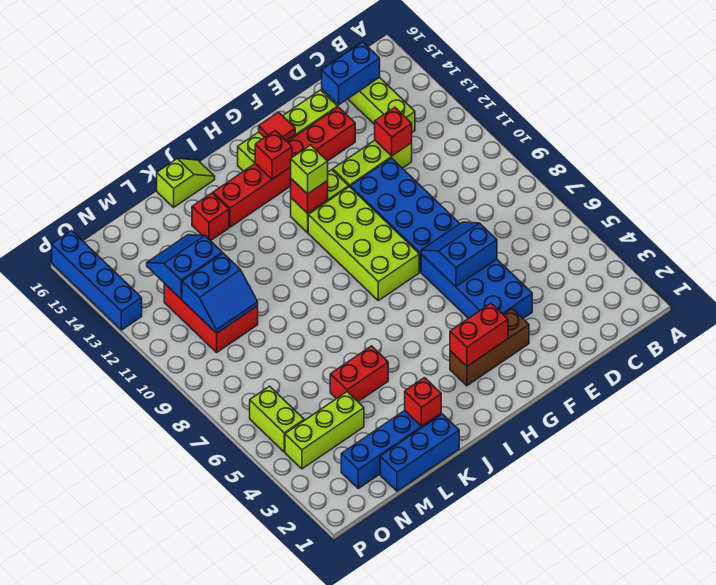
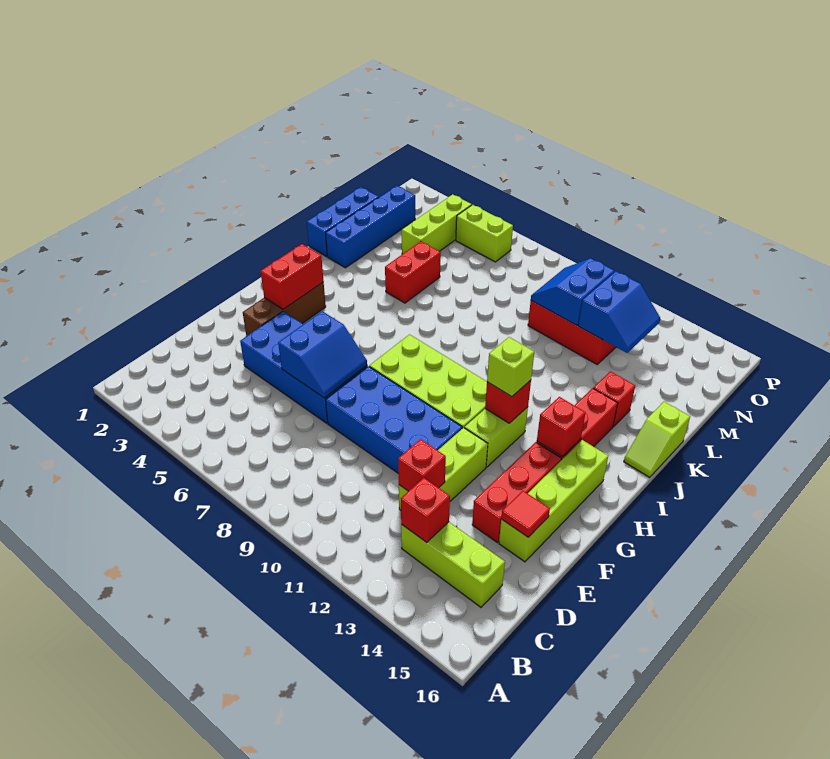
blue brick C15:D15 level 2 -> none
red tile G15 level 2 -> red tile E15 level 2
red brick K2 level 2 -> red brick C13 level 2
blue brick P13:P16 level 1 -> none

